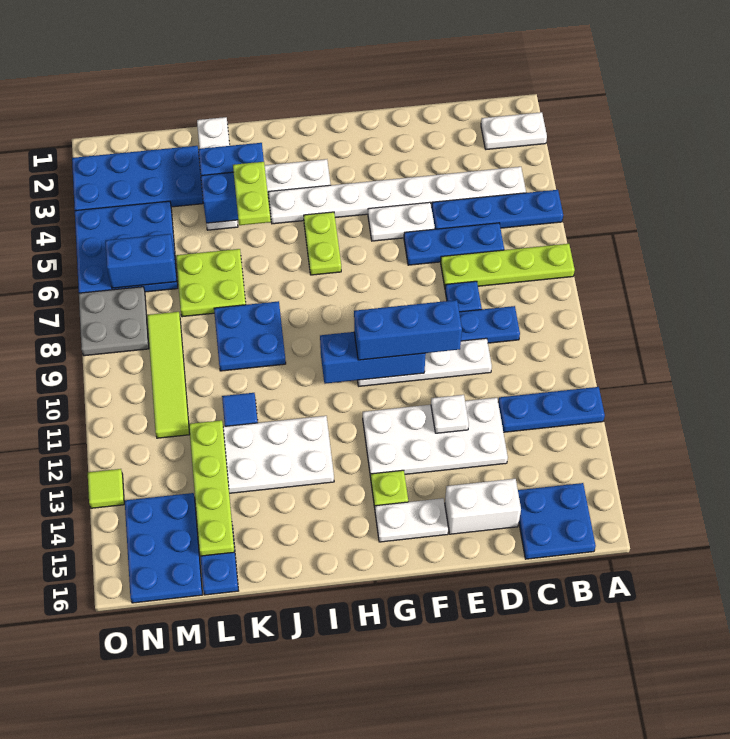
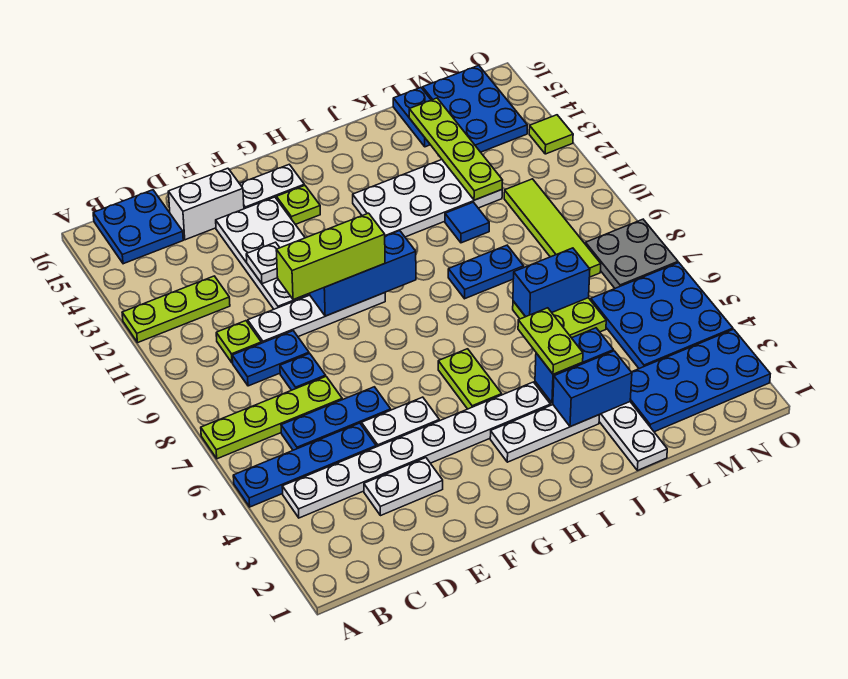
white plate A2:B2 level 1 -> white plate D3:E3 level 1
blue plate A12:C12 level 1 -> lime plate A12:C12 level 1
none -> lime plate C10 level 1
white plate D12:G13 level 1 -> white plate E11:F14 level 1
blue brick E10:G10 level 3 -> lime brick E10:G10 level 3
blue plate J8:K9 level 1 -> blue plate J9:K9 level 1
blue brick M6:N6 level 2 -> blue brick K7:L7 level 2

